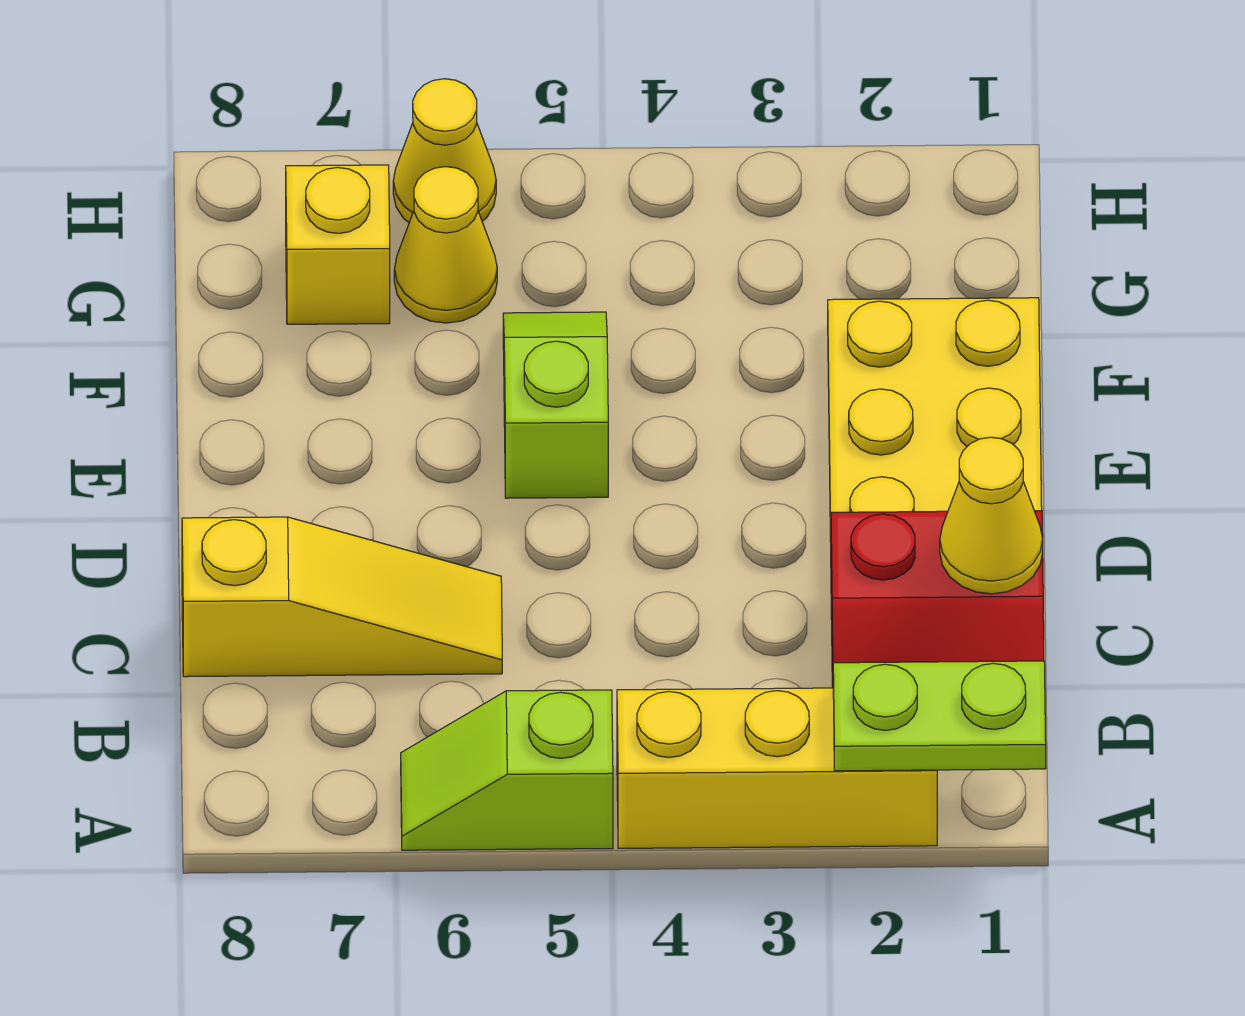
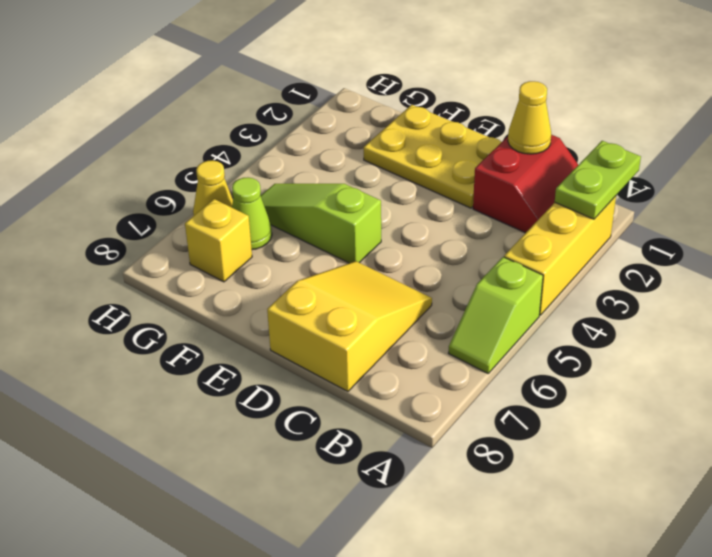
yellow slope C6:C8 level 1 top 8 -> yellow slope C6:D8 level 1 top 8
lime slope E5:F5 level 1 top E -> lime slope E5:G5 level 1 top E
yellow cone G6 level 1 -> lime cone G6 level 1

